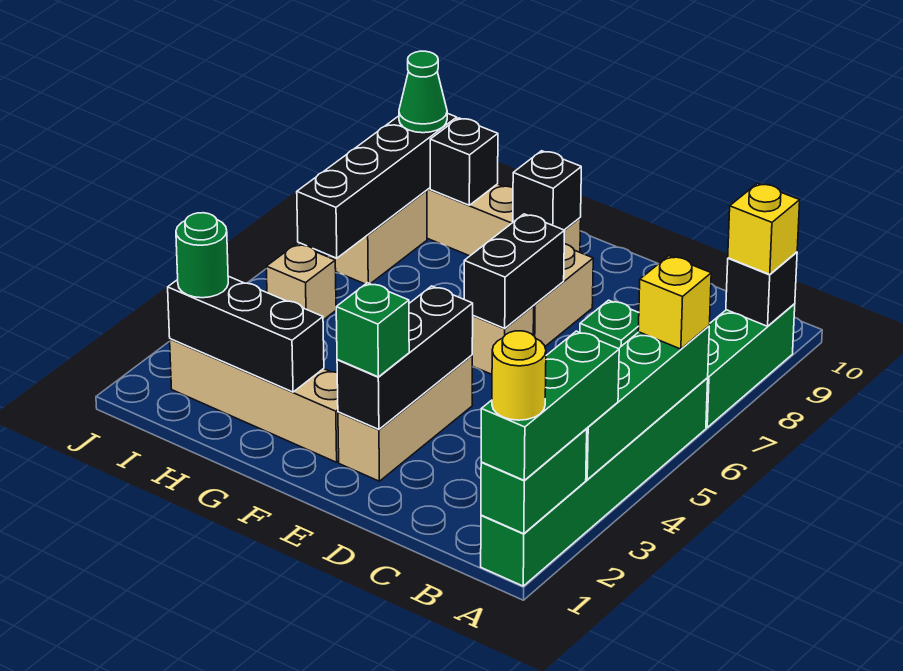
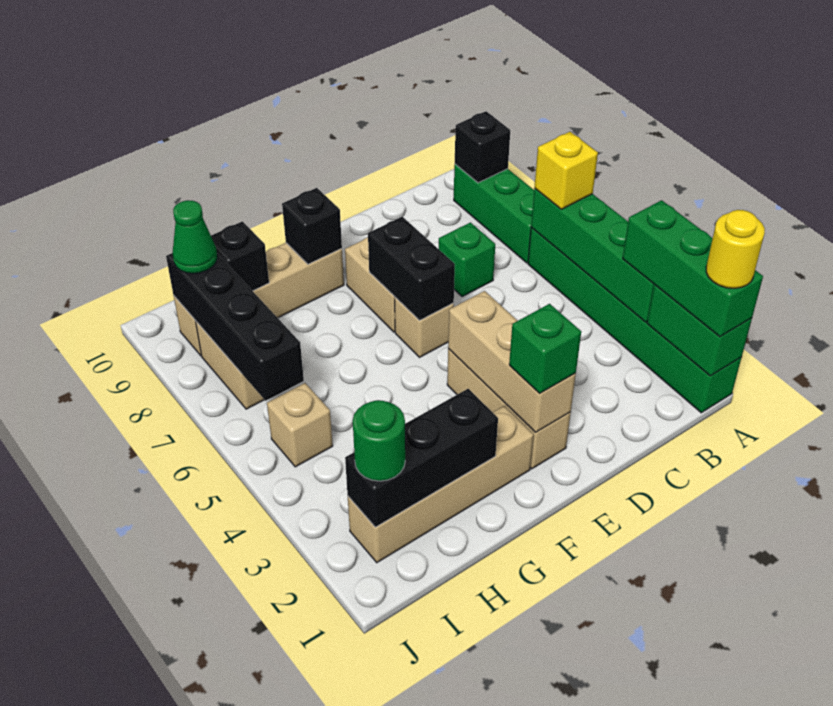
yellow brick A9 level 3 -> none
black brick E2:E4 level 2 -> tan brick E2:E4 level 2

